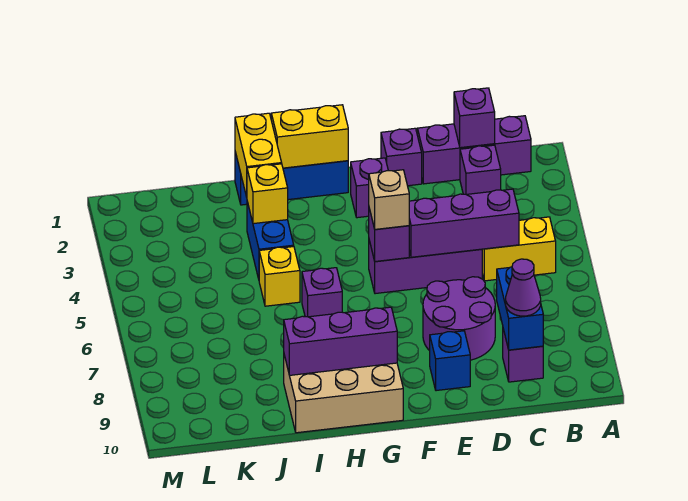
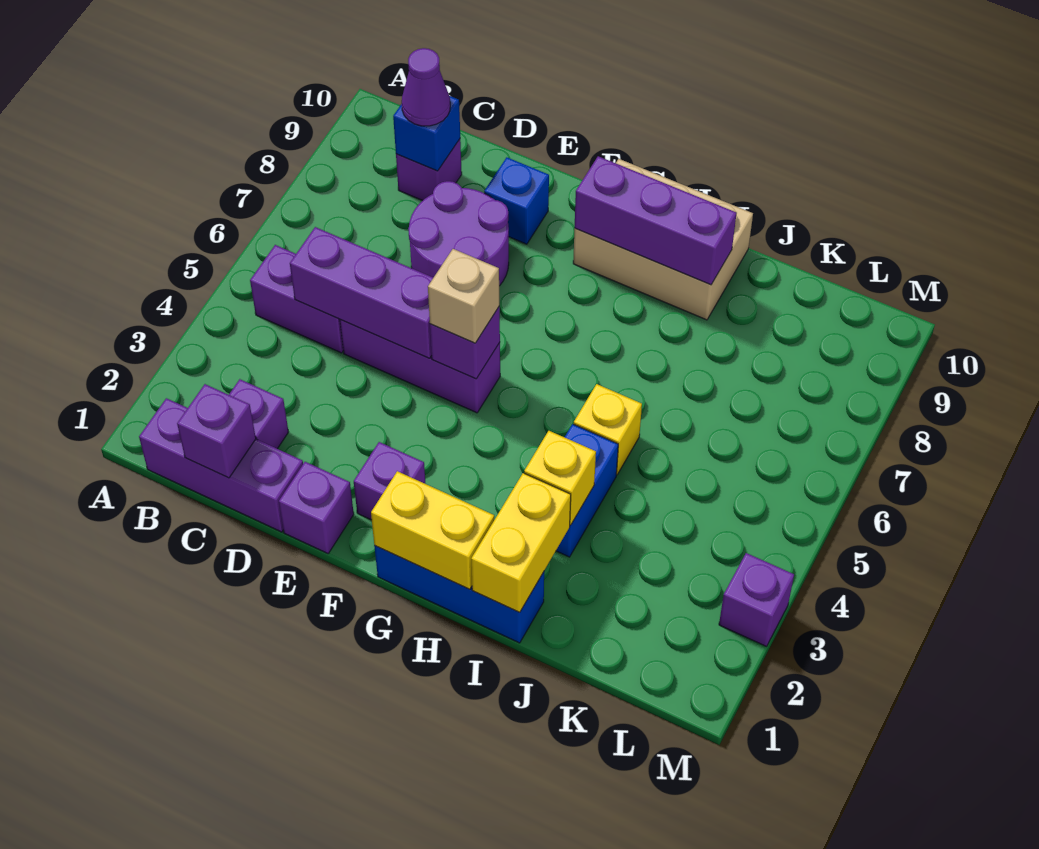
yellow brick B5:C5 level 1 -> purple brick B5:C5 level 1
blue brick C8:C9 level 2 -> blue brick C9 level 2
purple brick H6 level 1 -> purple brick M3 level 1

